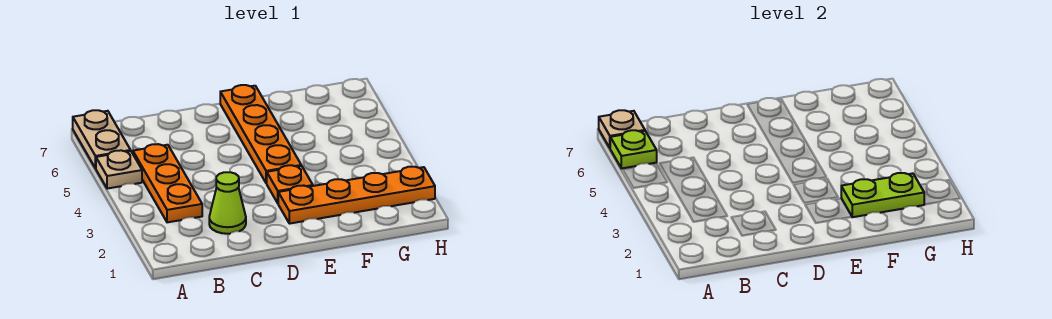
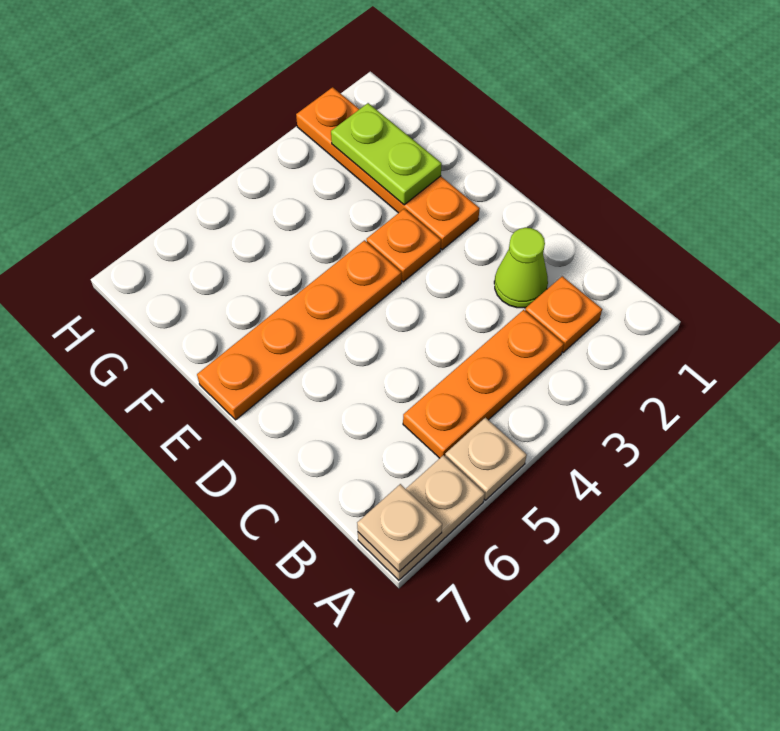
lime plate A6 level 2 -> none
none -> orange plate B2 level 1

